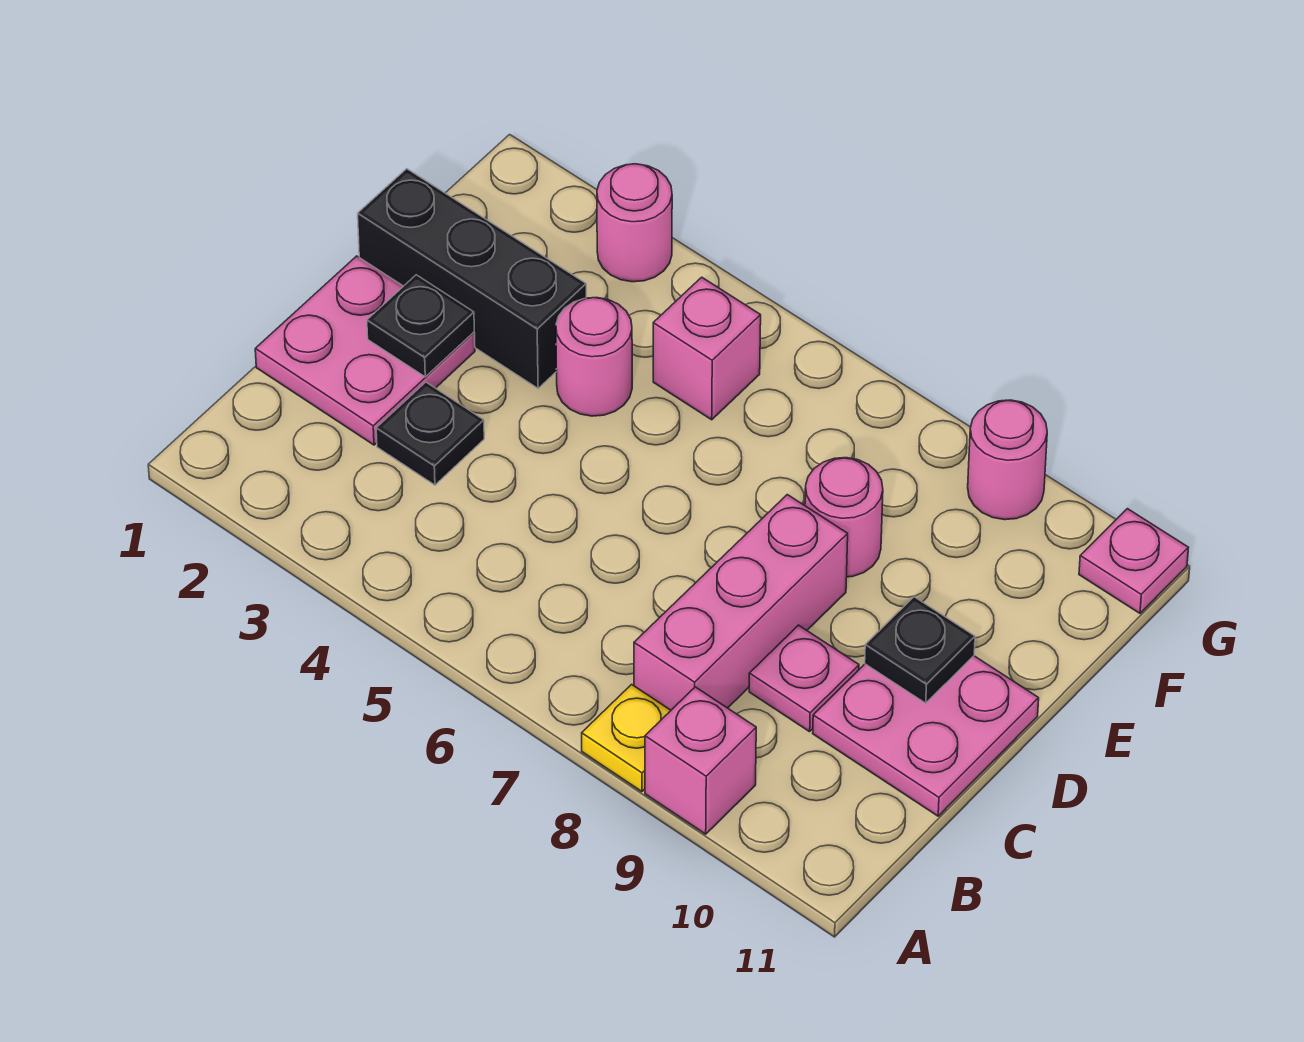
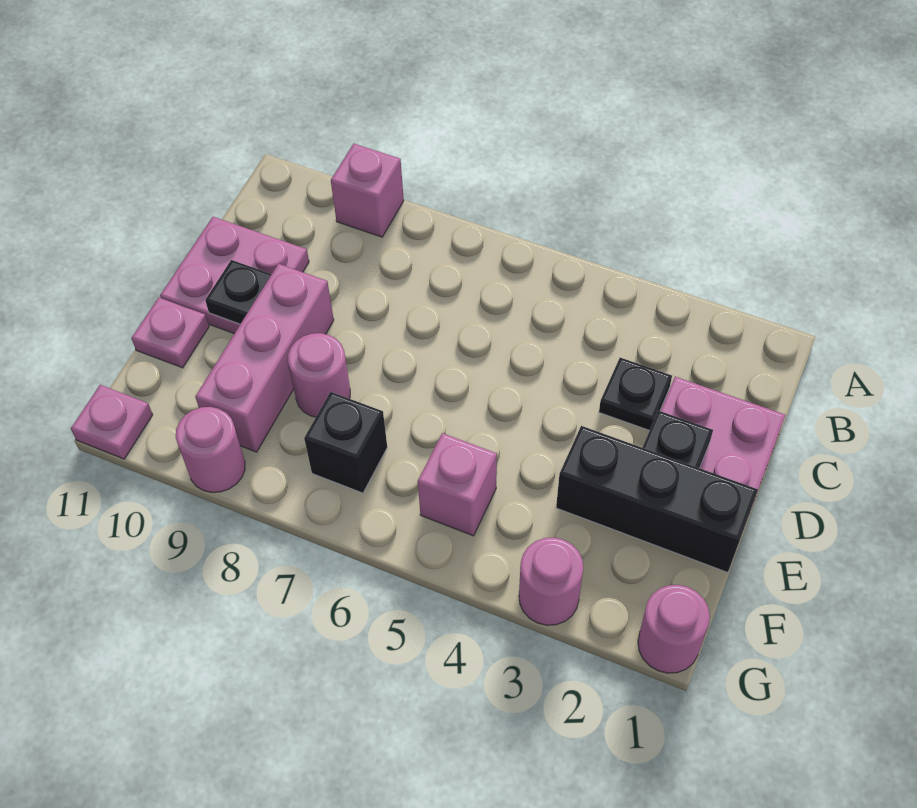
yellow plate A8 level 1 -> none
pink brick B8:D8 level 1 -> pink brick D9:F9 level 1
pink plate C9 level 1 -> pink plate E11 level 1
pink round brick E4 level 1 -> pink round brick G1 level 1
none -> black brick F7 level 1

